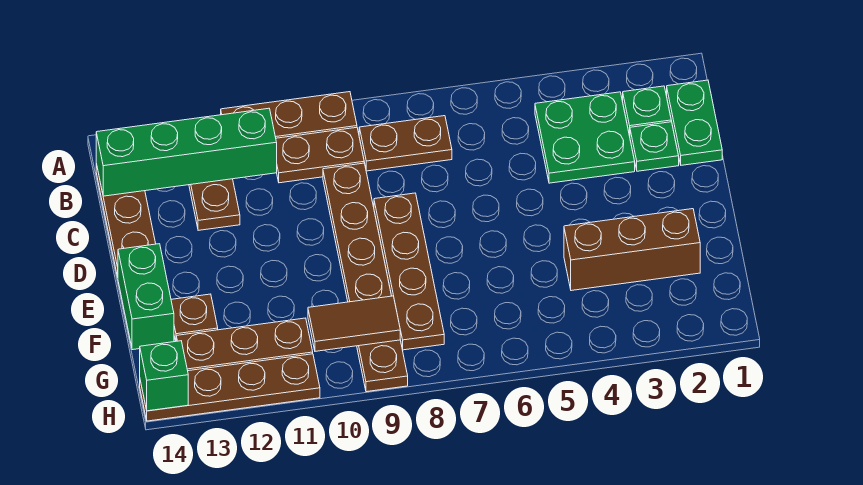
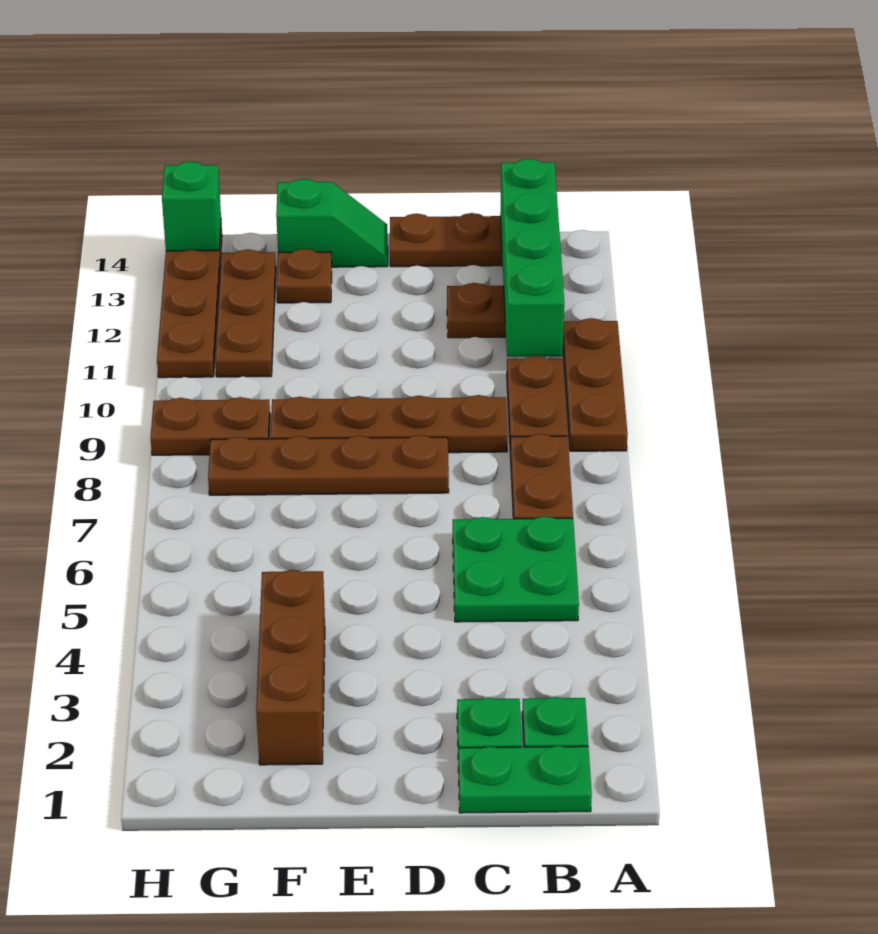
green plate B3:C4 level 1 -> green plate B5:C6 level 1
green brick E14:F14 level 1 -> green slope E14:F14 level 1 top F
brown tile G9:G10 level 2 -> none

